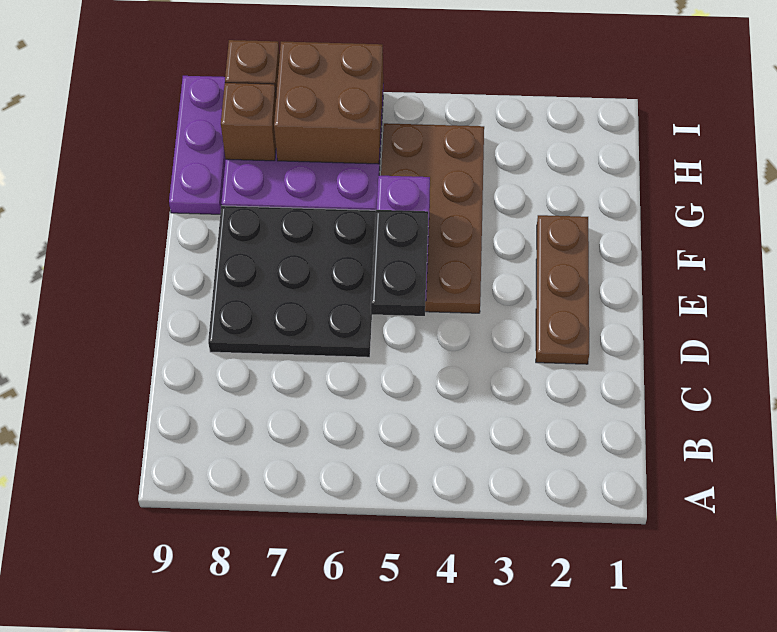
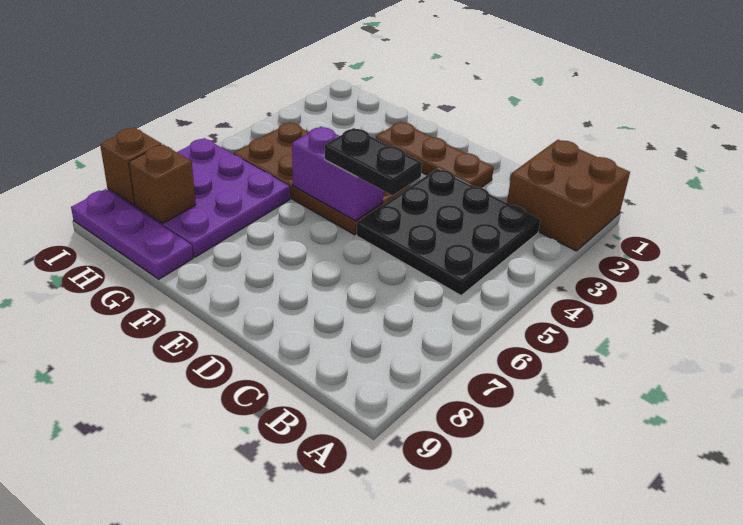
black plate D6:F8 level 1 -> black plate B3:D5 level 1
brown brick H6:I7 level 2 -> brown brick A1:B2 level 1

